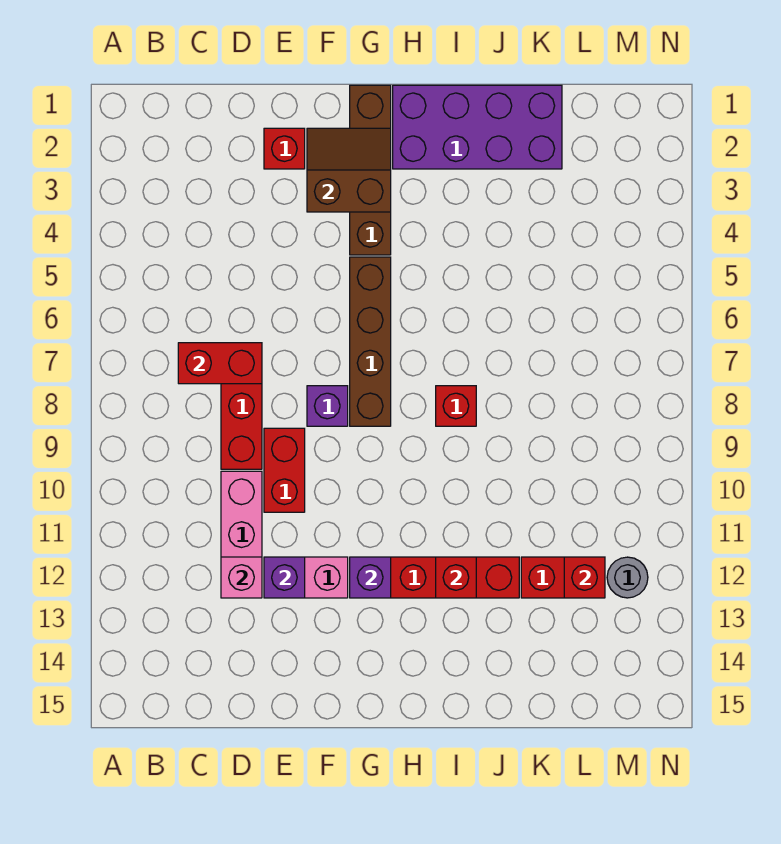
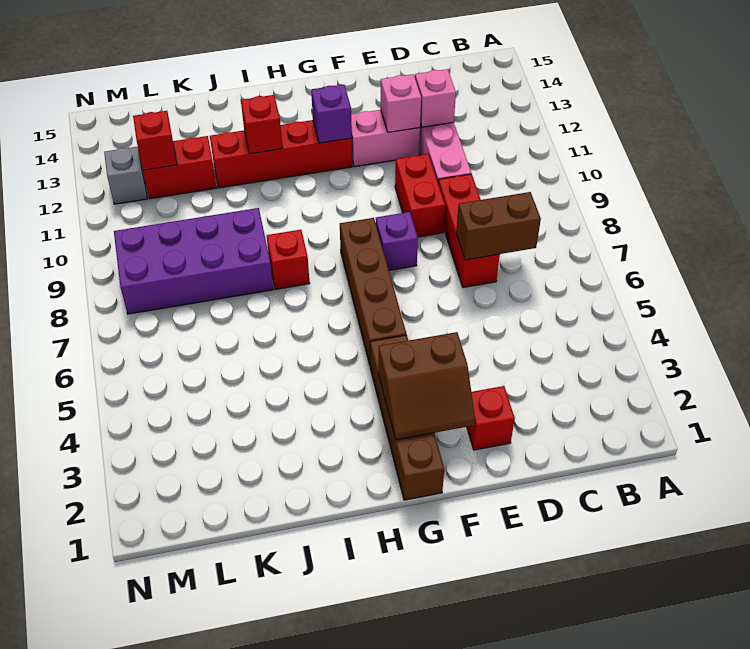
red brick C7:D7 level 2 -> brown brick C7:D7 level 2
purple brick E12 level 2 -> pink brick E12 level 2
purple brick H1:K2 level 1 -> purple brick J8:M9 level 1
grey round brick M12 level 1 -> grey brick M12 level 1

